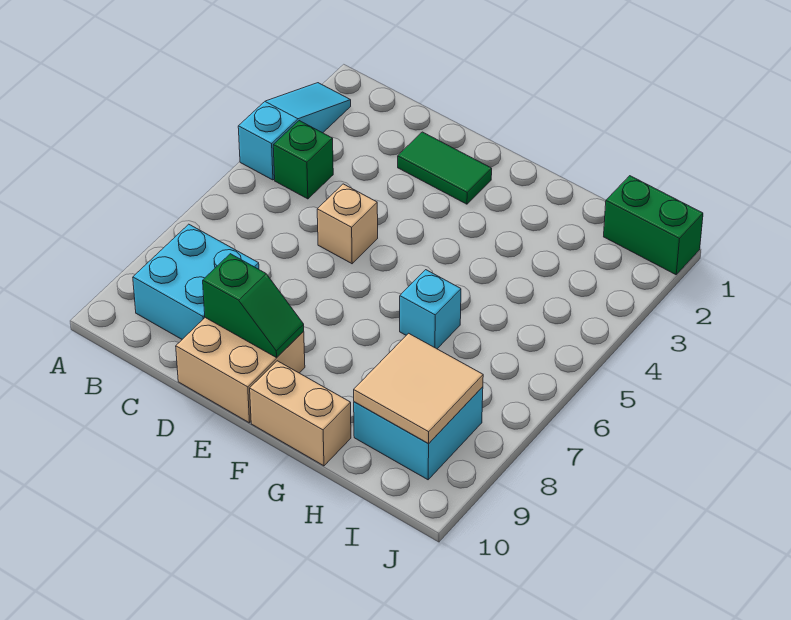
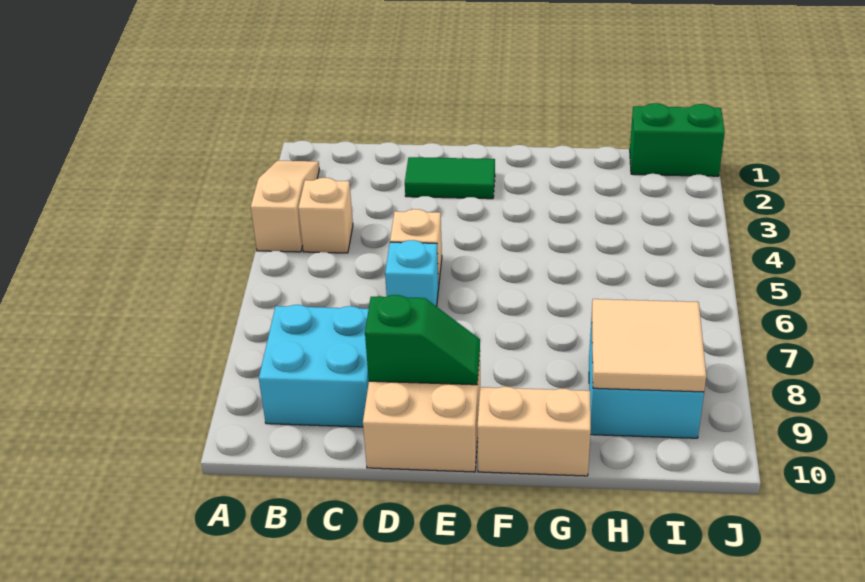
cyan slope A2:A4 level 1 top 4 -> tan slope A2:A4 level 1 top 4
green brick B4 level 1 -> tan brick B4 level 1
cyan brick G6 level 1 -> cyan brick D6 level 1

